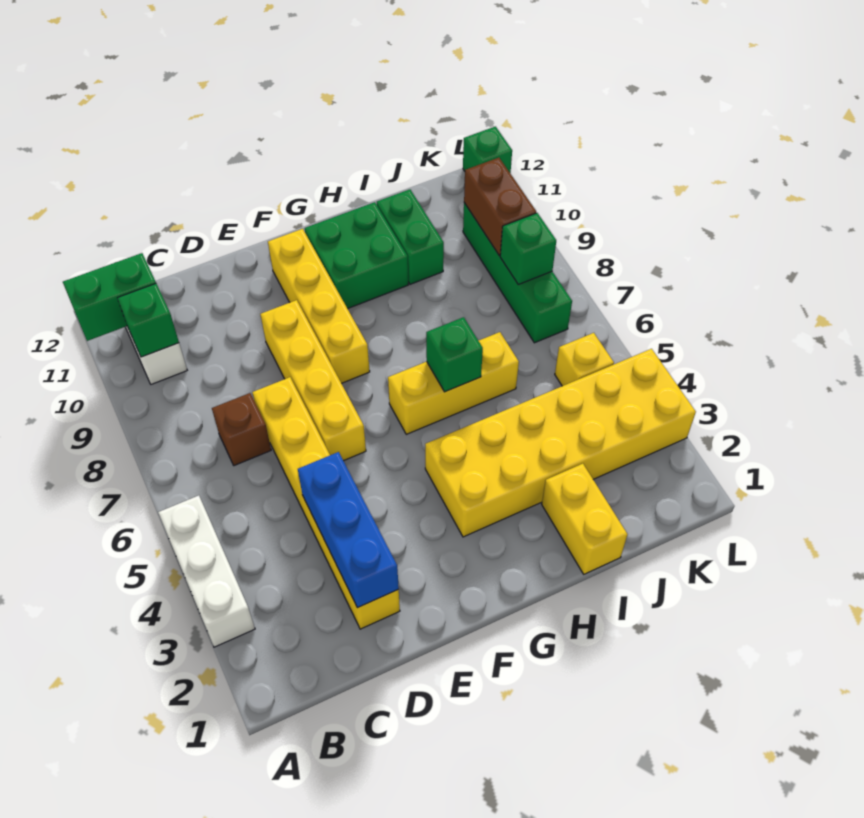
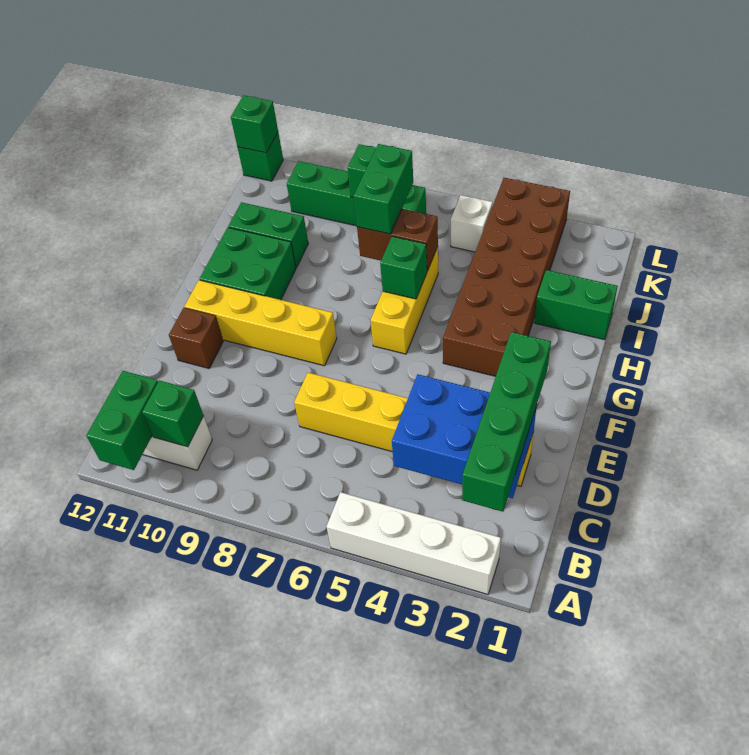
white brick A3:A5 level 1 -> white brick A2:A5 level 1
none -> green brick B2:E2 level 3
brown brick C7 level 1 -> brown brick E11 level 1
blue brick D2:D4 level 2 -> blue brick C2:D4 level 2
yellow brick E6:E9 level 1 -> none
yellow brick G3:L4 level 1 -> brown brick G3:L4 level 1
yellow brick I1:I2 level 1 -> green brick I1:I2 level 1
none -> green brick I7:J7 level 3
yellow brick K5 level 1 -> white brick K5 level 1
brown brick K9:K10 level 2 -> brown brick I6:I7 level 2
none -> green brick L12 level 2

